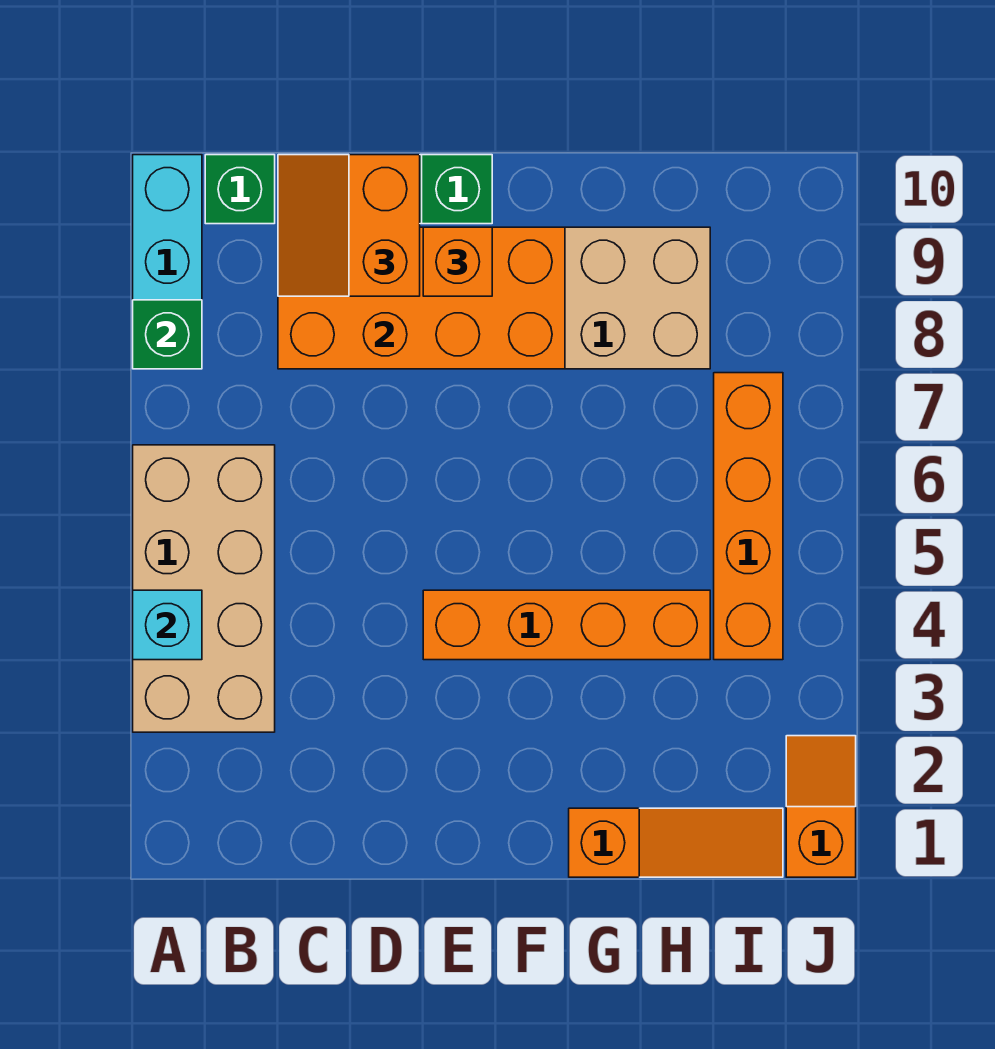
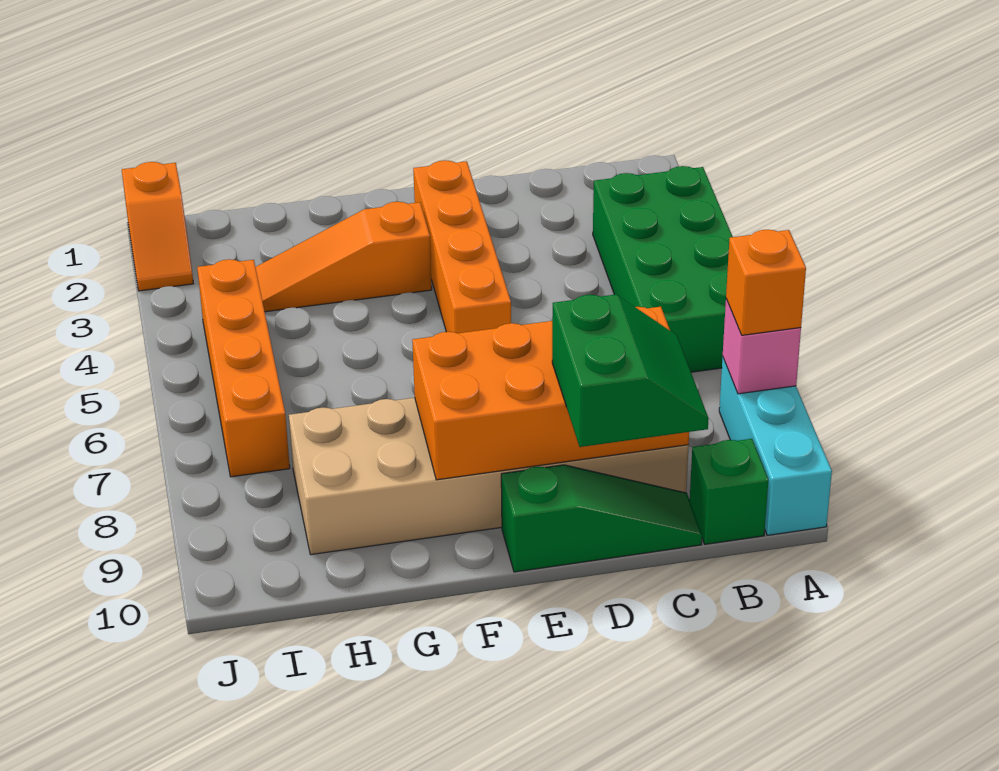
tan brick A3:B6 level 1 -> green brick A3:B6 level 1
cyan brick A4 level 2 -> none
green brick A8 level 2 -> pink brick A8 level 2
orange slope C9:D10 level 3 top D -> green slope C9:D10 level 3 top D
orange brick E4:H4 level 1 -> orange brick E2:E5 level 1
orange brick E9 level 3 -> orange brick A8 level 3
orange slope G1:I1 level 1 top G -> orange slope F3:H3 level 1 top F

